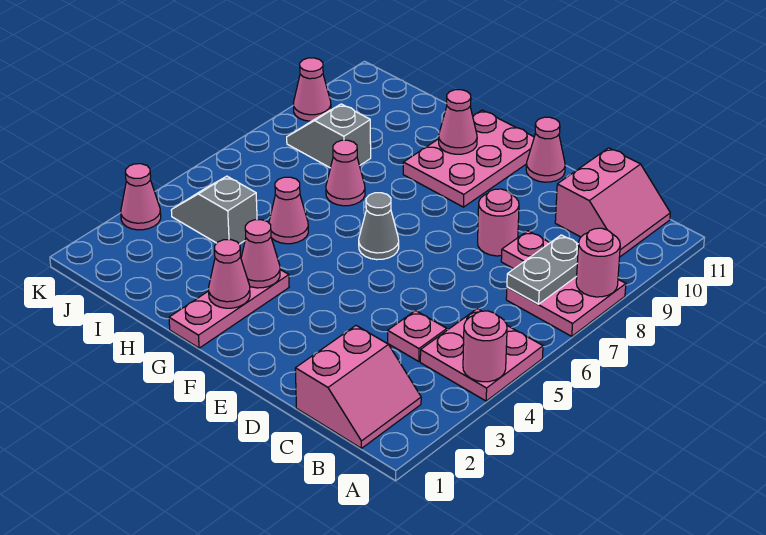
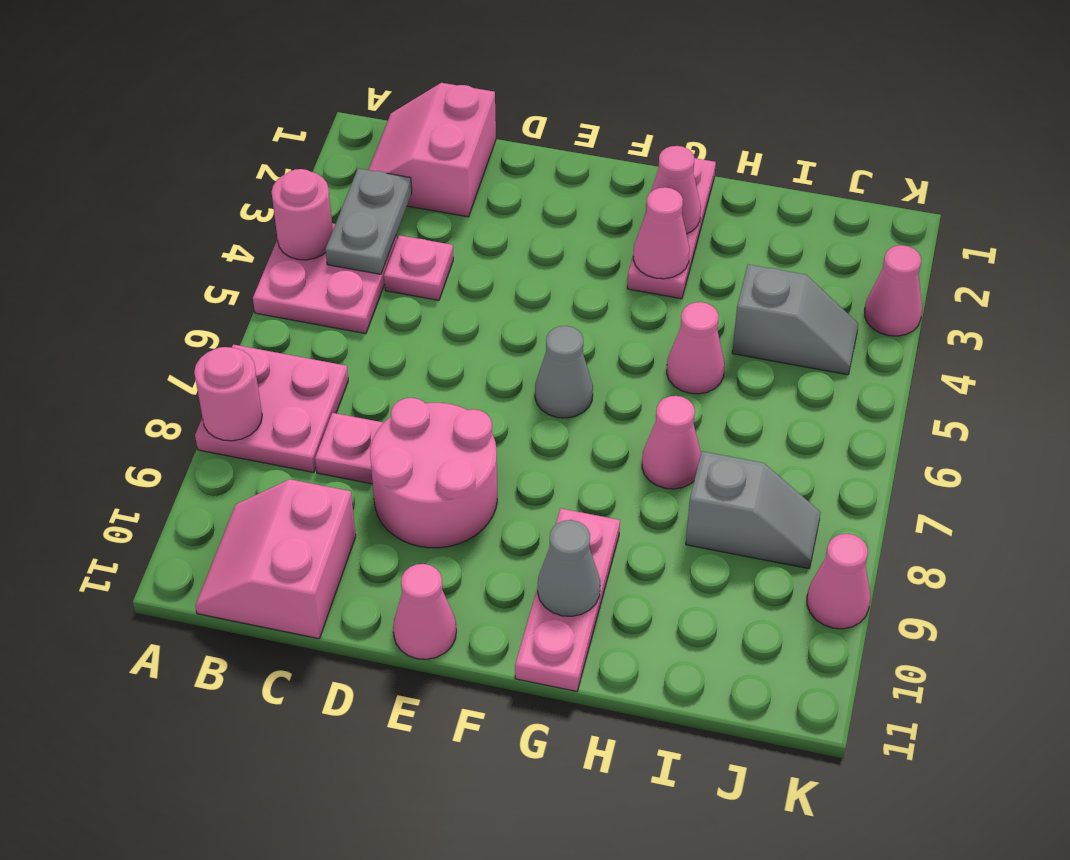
grey plate B7:B8 level 2 -> grey plate B3:B4 level 2
pink round brick D8 level 1 -> pink round brick D8:E9 level 1
pink plate F9:G11 level 1 -> pink plate G9:G11 level 1
pink cone G10 level 2 -> grey cone G10 level 2

